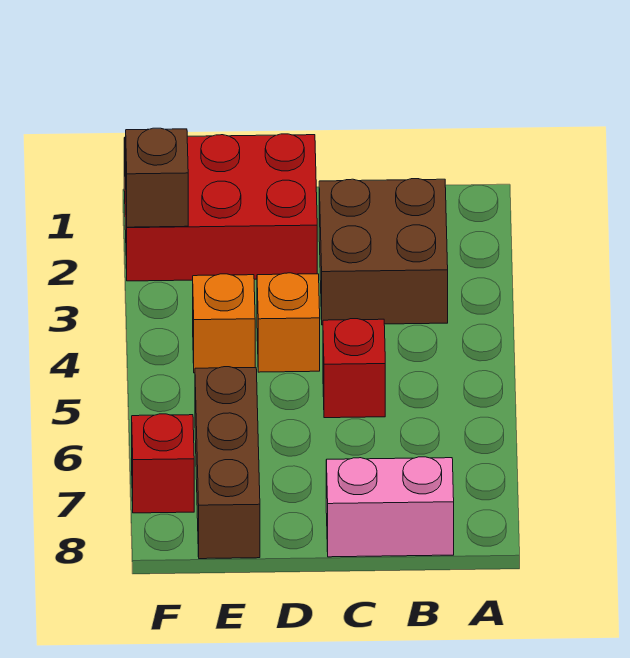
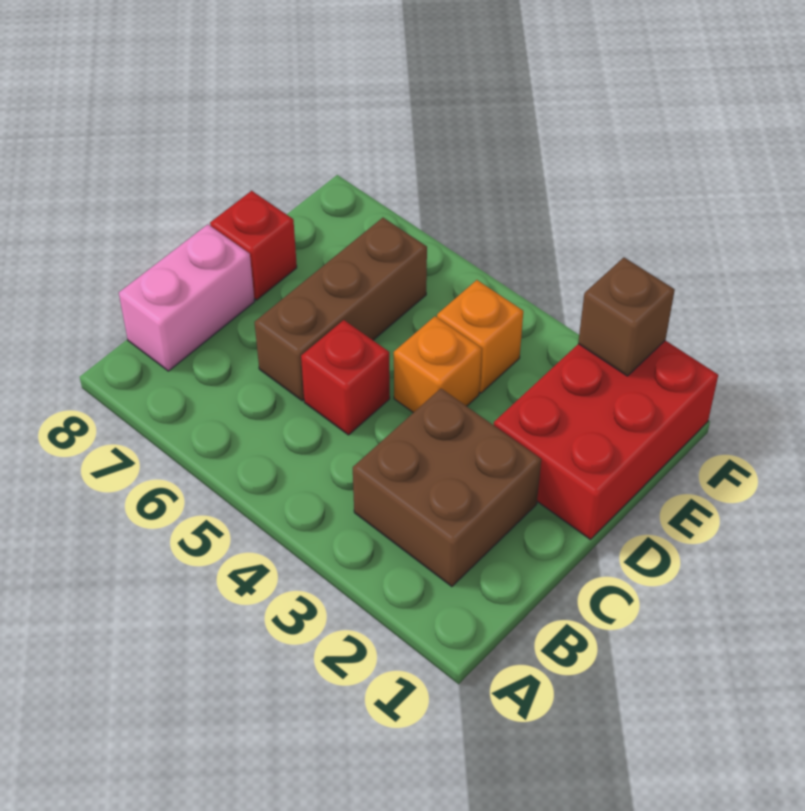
brown brick E6:E8 level 1 -> brown brick C6:E6 level 1
red brick F7 level 1 -> red brick D8 level 1

